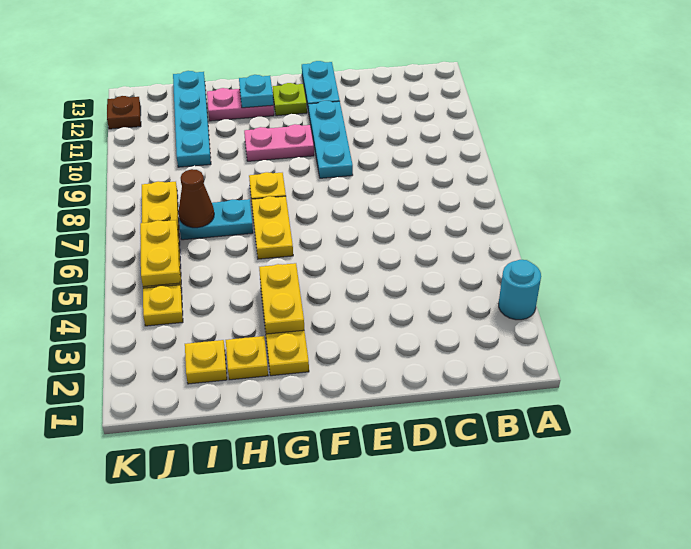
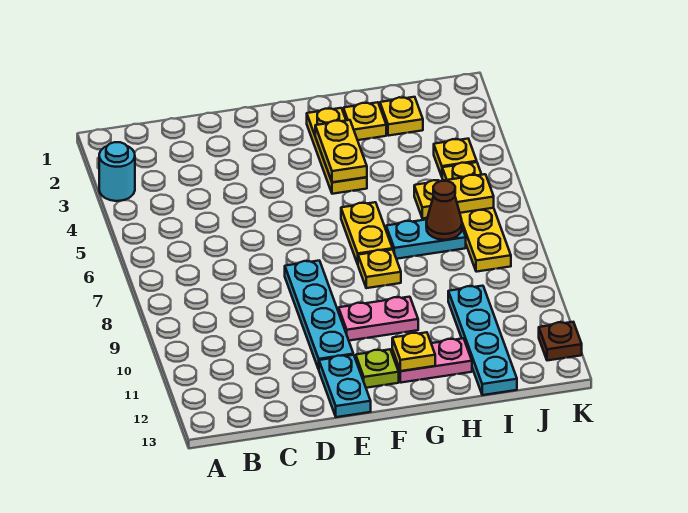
cyan plate E9:E11 level 1 -> cyan plate E8:E11 level 1
cyan plate G12 level 2 -> yellow plate G12 level 2
yellow plate J5:J6 level 2 -> yellow plate I6:J6 level 2

